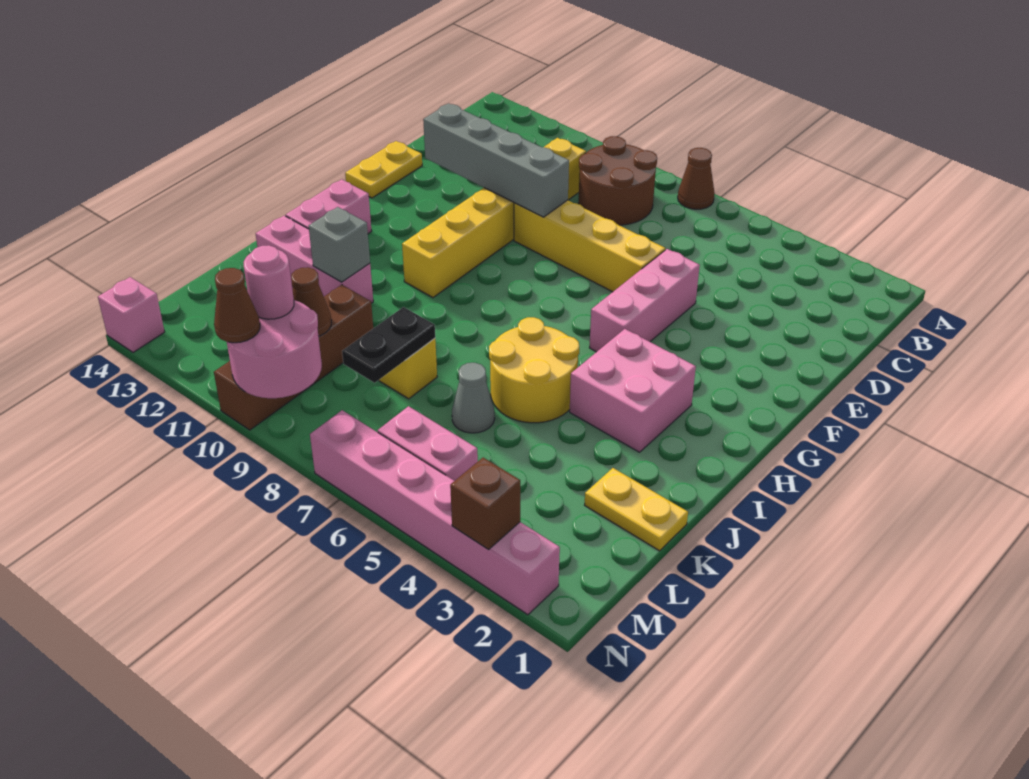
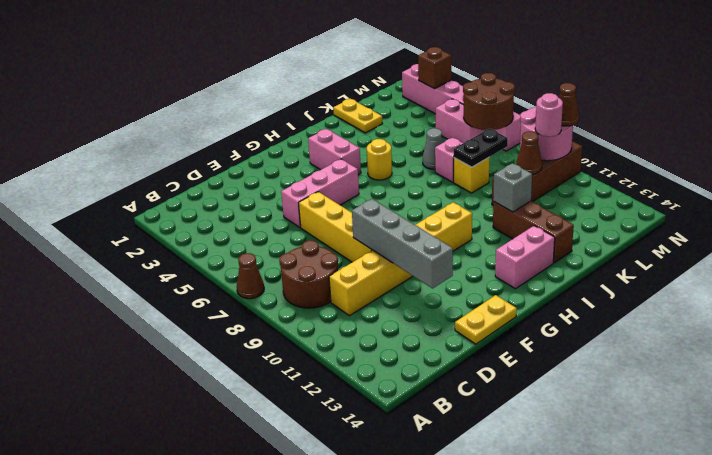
pink brick H3:I4 level 1 -> pink brick H3:H4 level 1
yellow round brick I5:J6 level 1 -> yellow round brick I5 level 1
pink brick J11:J13 level 1 -> brown brick J11:J13 level 1
none -> brown round brick M6:N7 level 2
pink brick N14 level 1 -> pink brick K7 level 1

